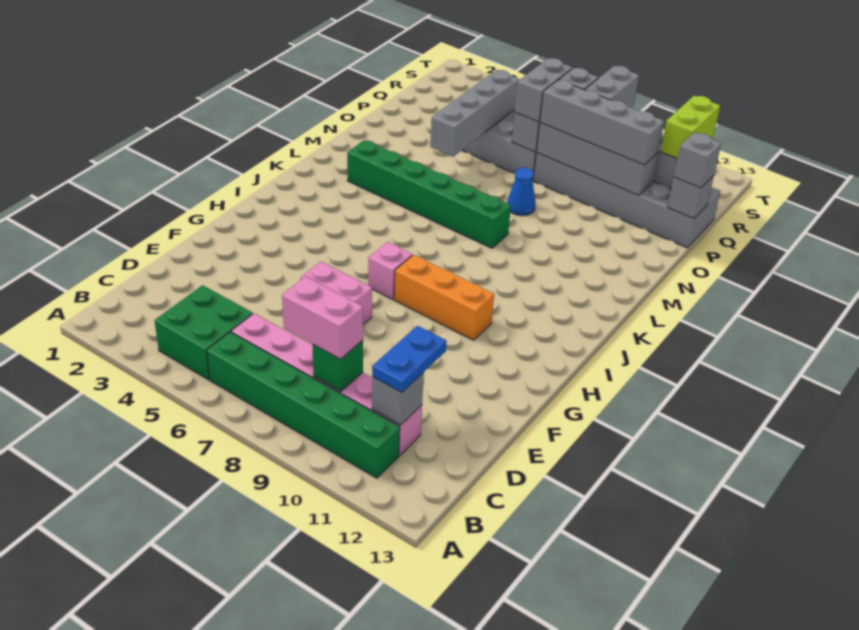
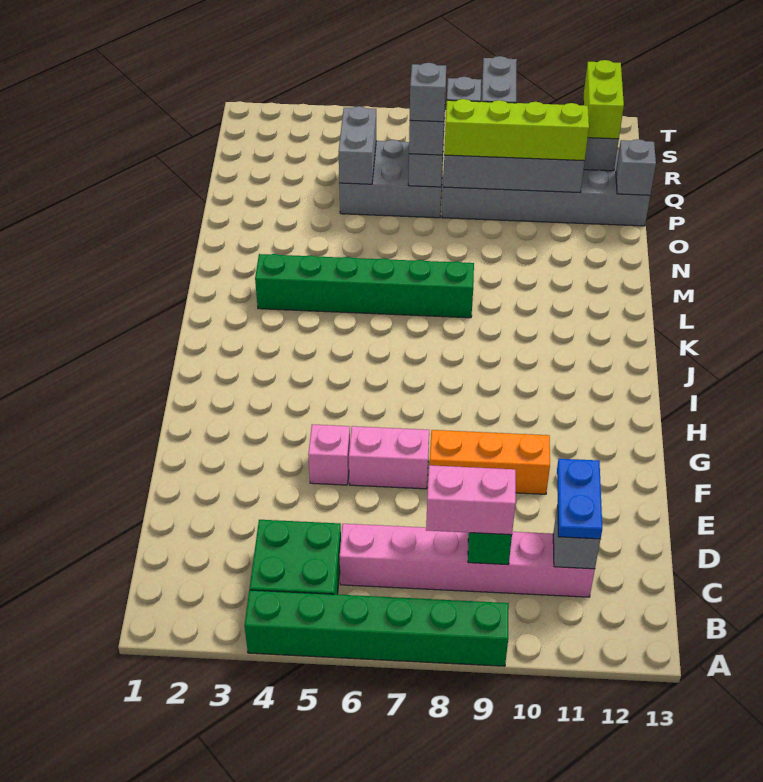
green brick B6:B11 level 1 -> green brick A4:A9 level 1
pink brick H7 level 1 -> pink brick F5 level 1
orange brick H8:H10 level 1 -> orange brick F8:F10 level 1
grey brick N5:Q5 level 2 -> grey brick P5:Q5 level 2
blue cone N8 level 1 -> none
grey brick P8:P11 level 3 -> lime brick P8:P11 level 3
grey brick P13 level 3 -> grey brick P7 level 4

